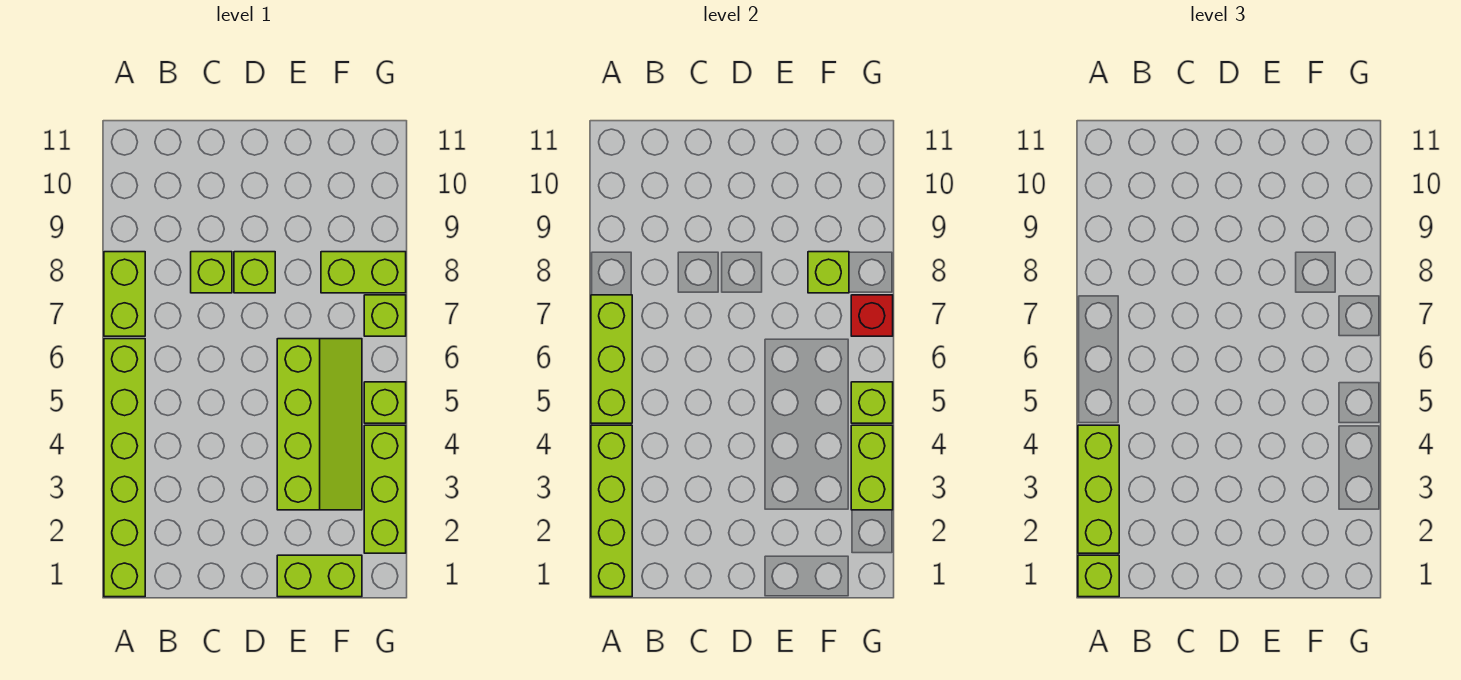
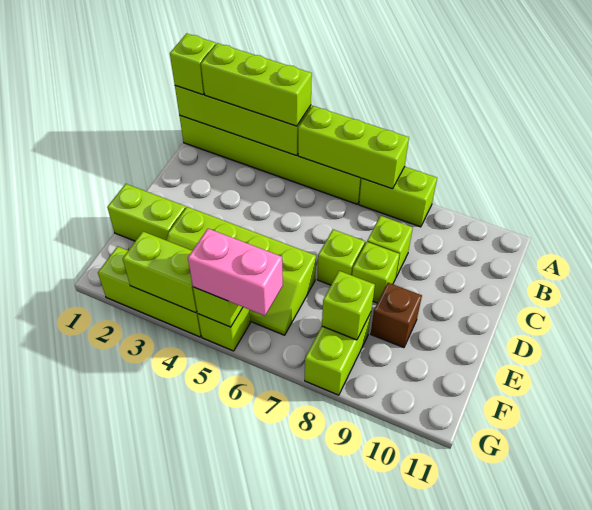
lime brick E1:F1 level 1 -> lime brick E1:E2 level 1
none -> brown brick E9 level 1
none -> pink brick G5:G6 level 3
lime brick G7 level 1 -> lime brick D7 level 1
red brick G7 level 2 -> none

